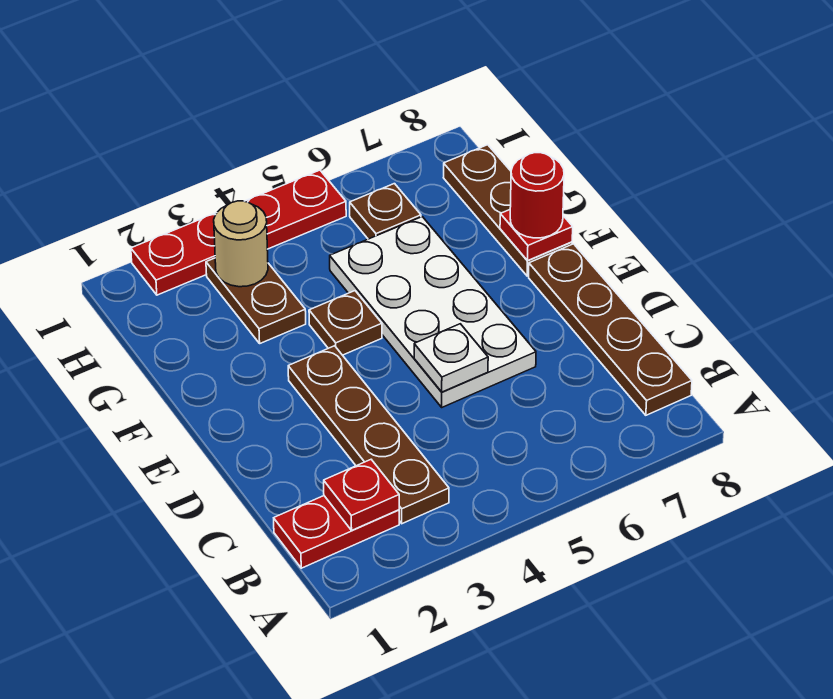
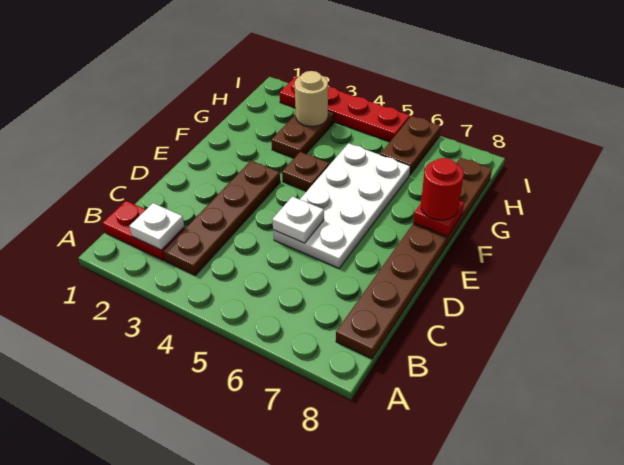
red plate B2 level 2 -> white plate B2 level 2
brown plate H6 level 1 -> brown plate H6:I6 level 1

